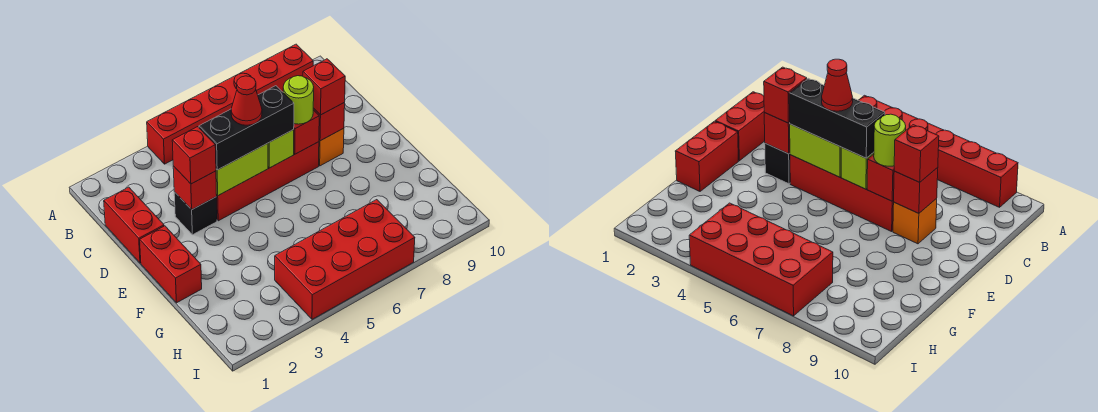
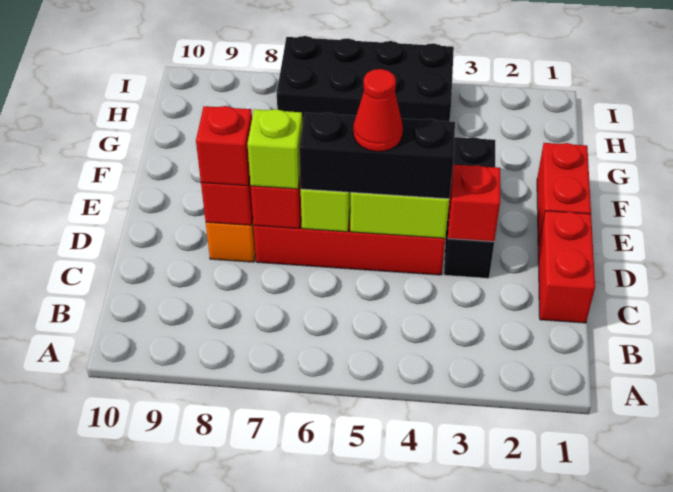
red brick A4:A9 level 1 -> none
black brick D3 level 1 -> black brick D3:F3 level 1
red brick D3 level 3 -> none
lime round brick D7 level 3 -> lime brick D7 level 3
red brick H4:I7 level 1 -> black brick H4:I7 level 1

